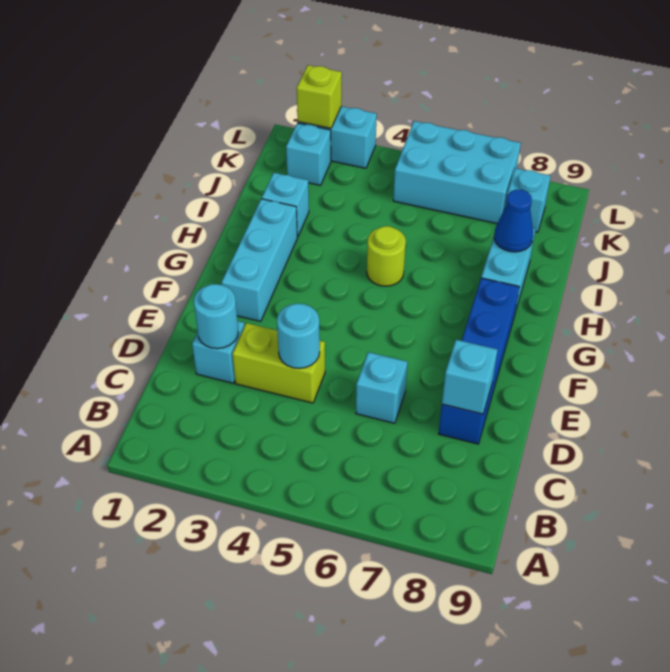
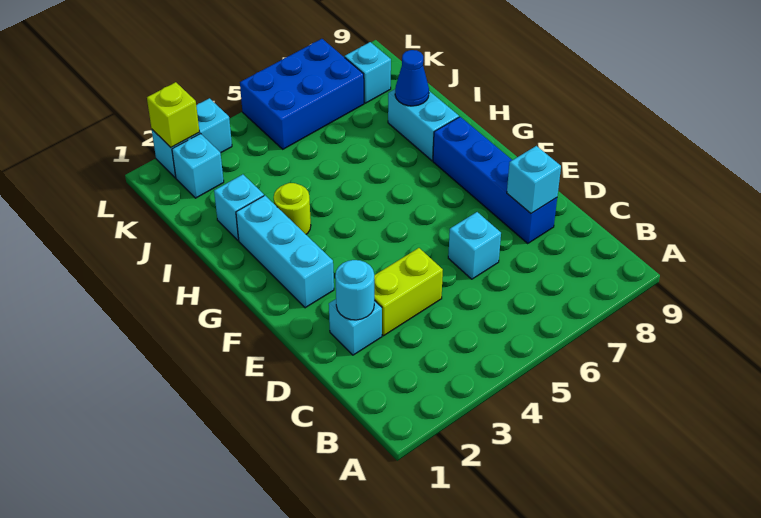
cyan round brick D4 level 2 -> none
lime round brick H5 level 1 -> lime round brick H3 level 1
cyan brick K5:L7 level 1 -> blue brick K5:L7 level 1

